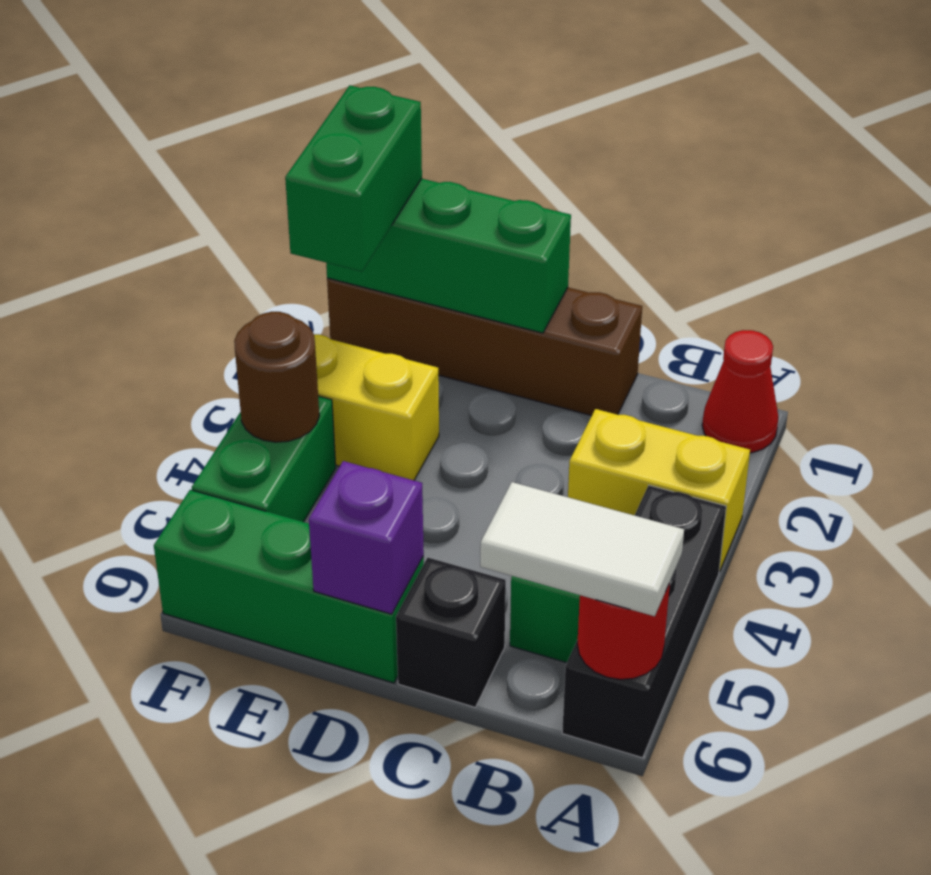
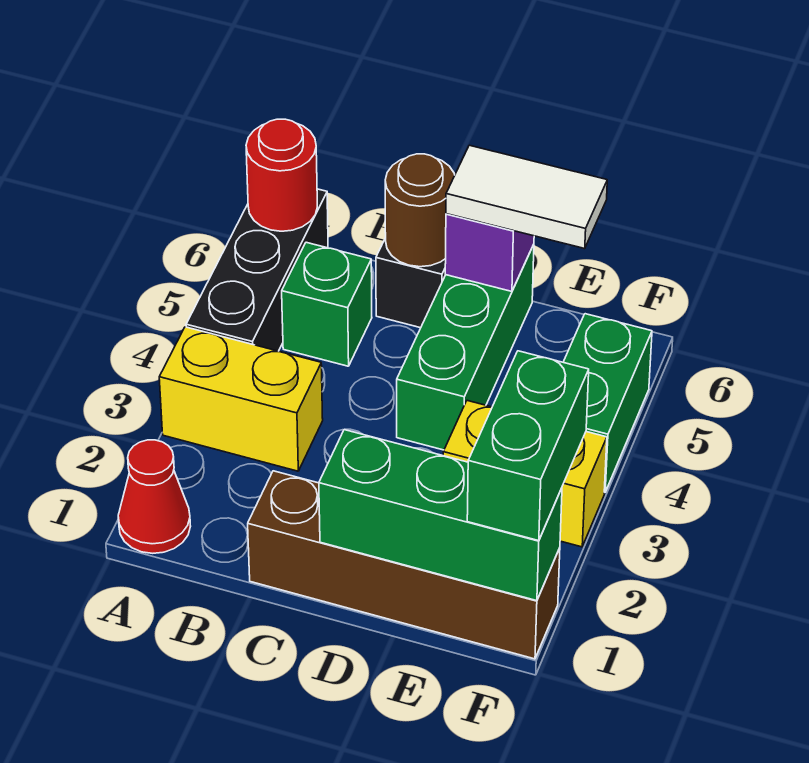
white tile A6:B6 level 3 -> white tile D6:E6 level 3
green brick D6:F6 level 1 -> green brick D4:D6 level 1
brown round brick F4 level 2 -> brown round brick C6 level 2

